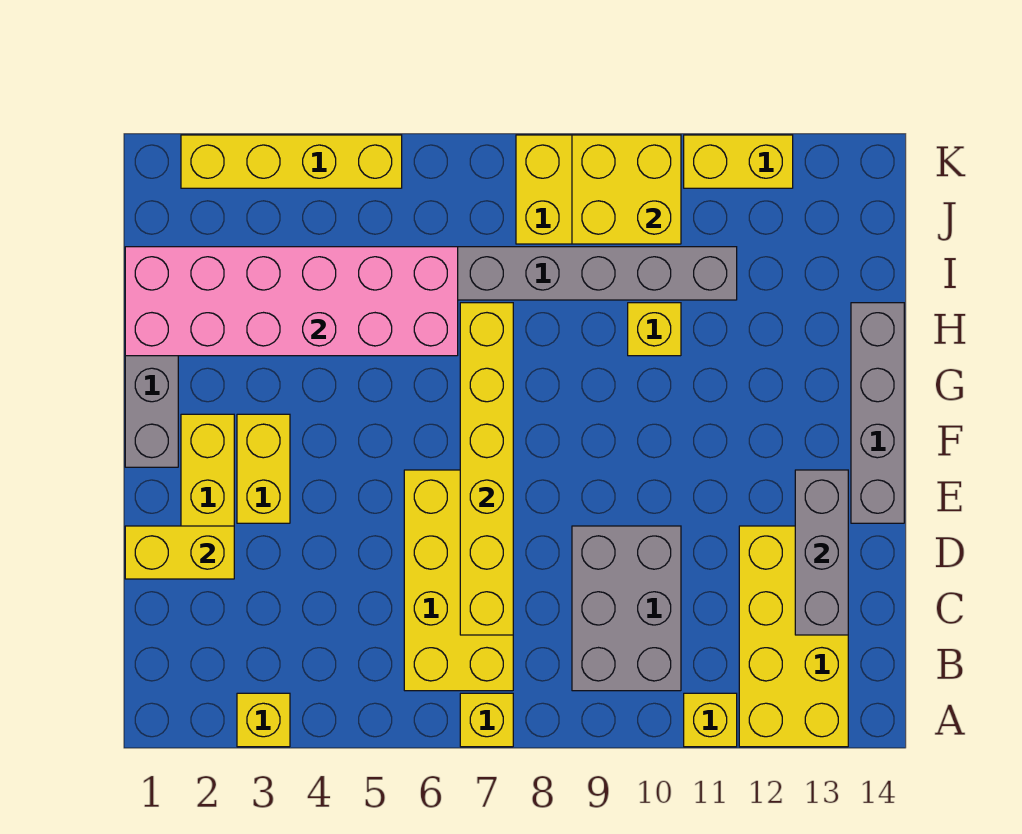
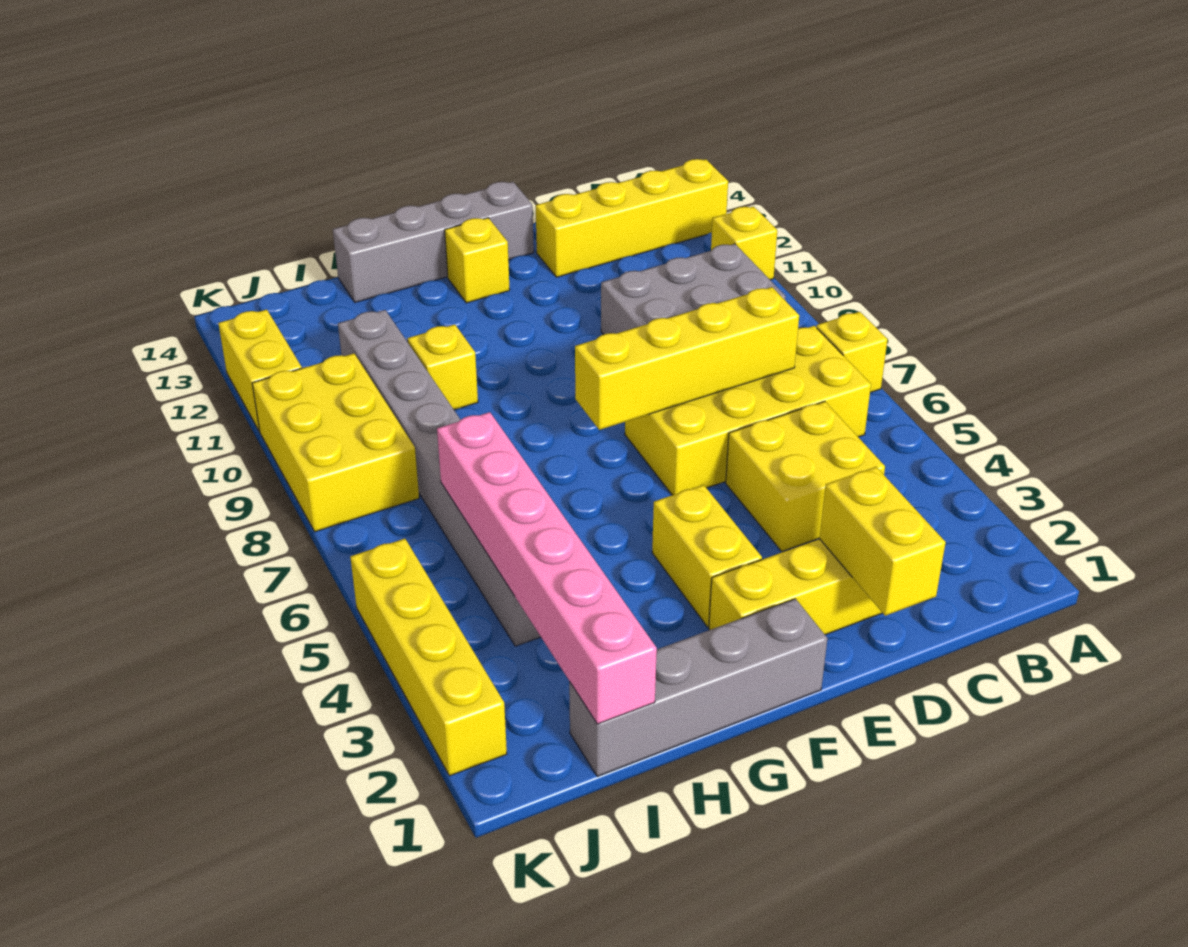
yellow brick A3 level 1 -> yellow brick F13 level 1
yellow brick A12:D13 level 1 -> yellow brick A13:D13 level 1
yellow brick C7:H7 level 2 -> yellow brick C7:F7 level 2
grey brick C13:E13 level 2 -> none
yellow brick E3:F3 level 1 -> yellow brick F3:F4 level 1
pink brick H1:I6 level 2 -> pink brick I1:I6 level 2
yellow brick J9:K10 level 2 -> yellow brick C4:D5 level 1

